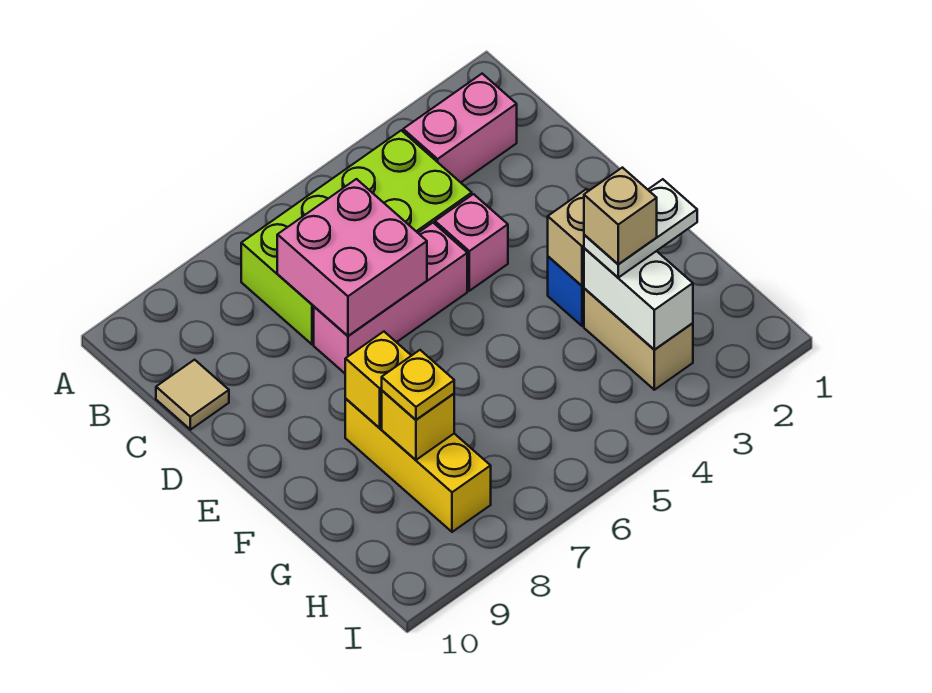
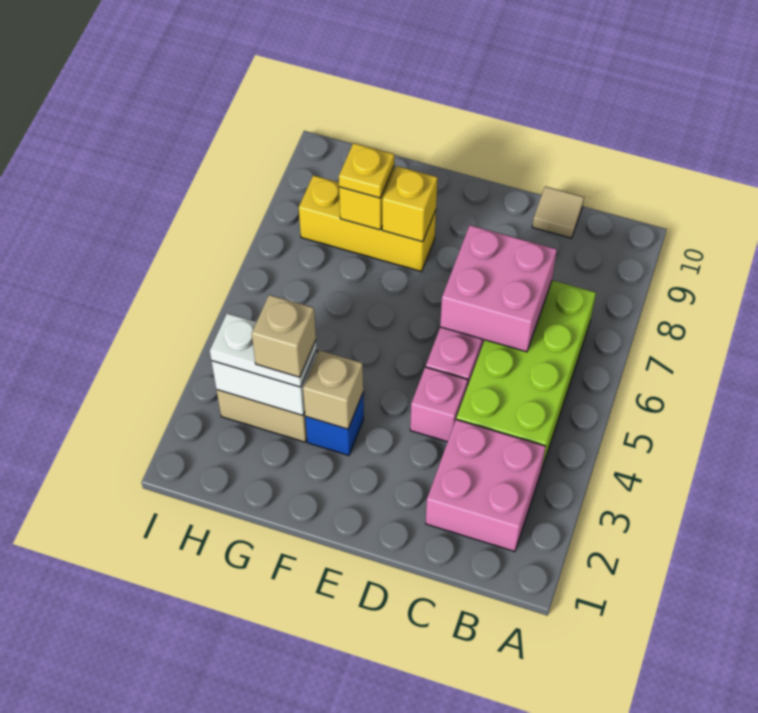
pink brick B2:B3 level 1 -> pink brick B2:C3 level 1
white plate G2:G3 level 3 -> white plate G3:H3 level 3

